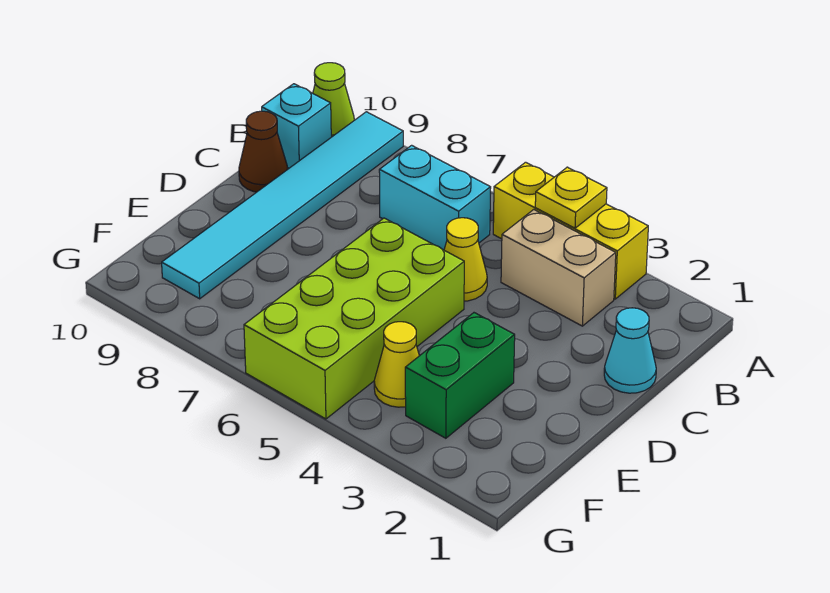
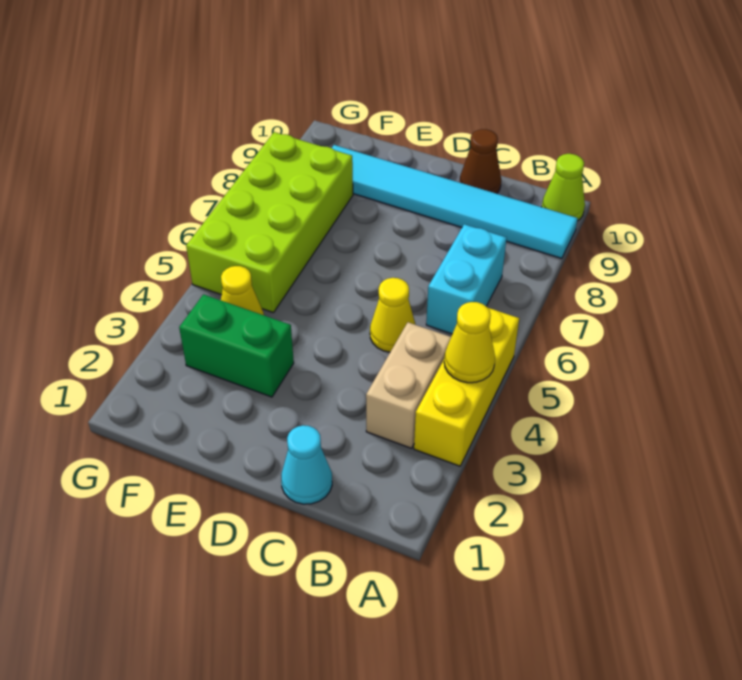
yellow plate A4 level 2 -> yellow cone A4 level 2
cyan brick B10 level 1 -> none
lime brick D5:G6 level 1 -> lime brick F5:G8 level 1

